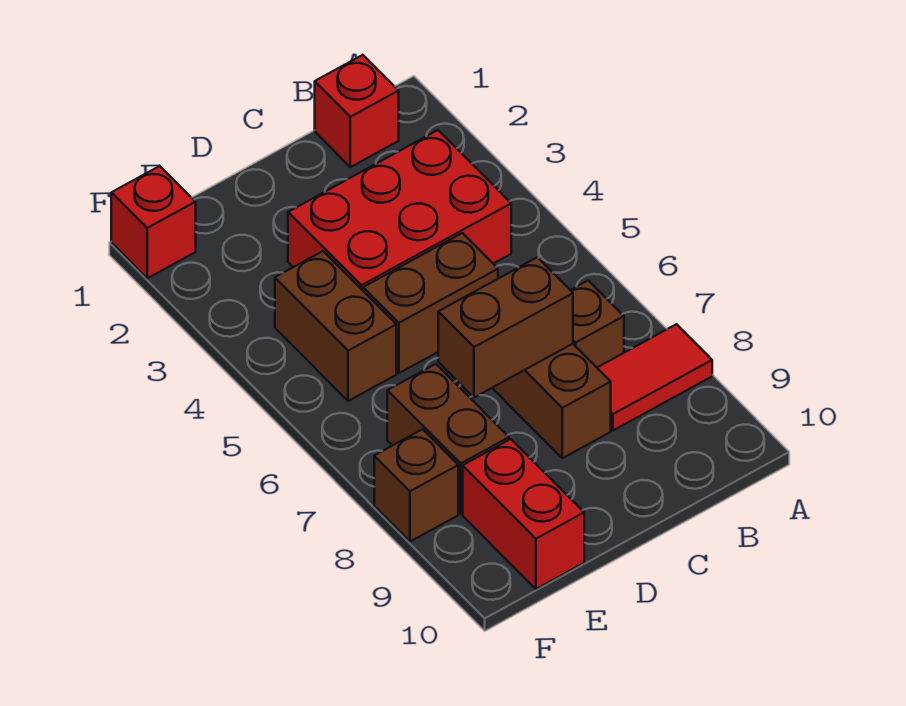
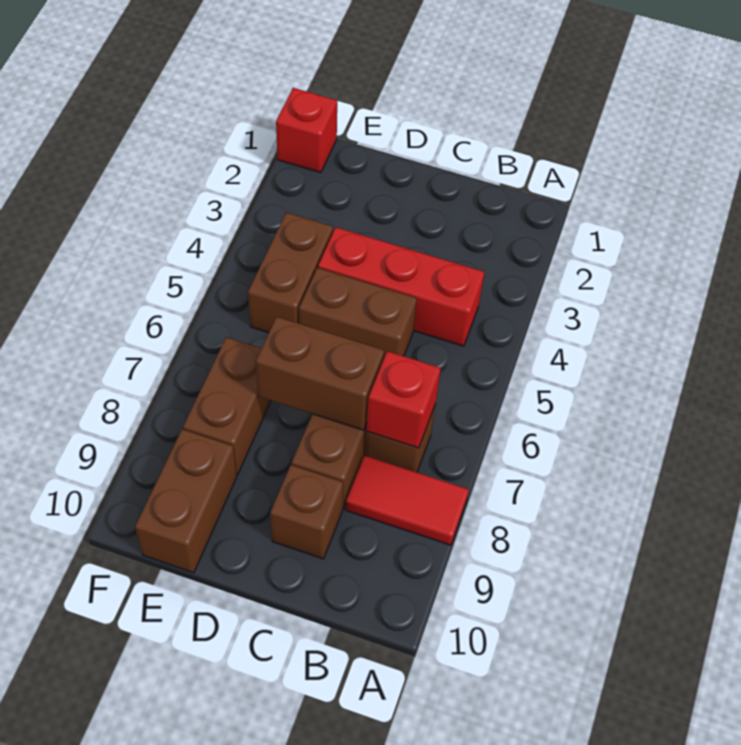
red brick B1 level 1 -> red brick B7 level 2
red brick B3:D4 level 1 -> red brick B4:D4 level 1
red brick E9:E10 level 1 -> brown brick E9:E10 level 1
brown brick F8 level 1 -> brown brick C9 level 1

